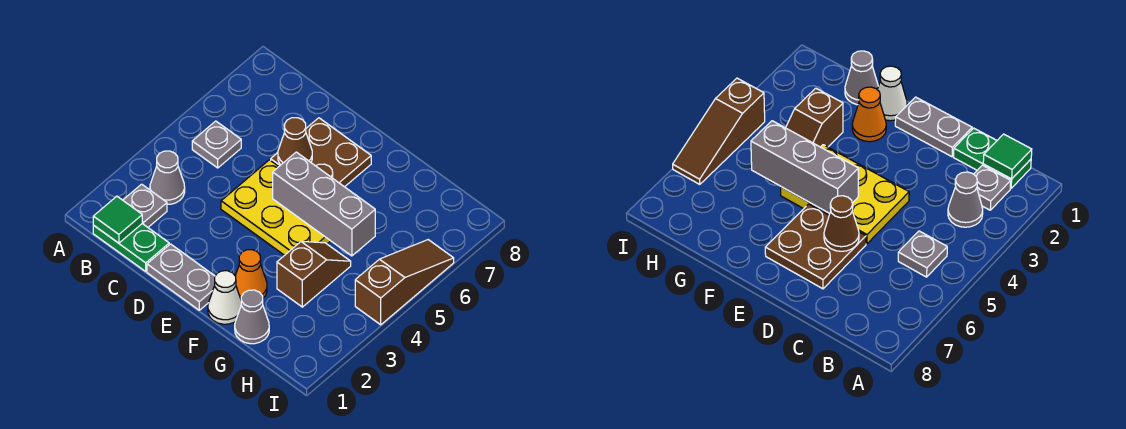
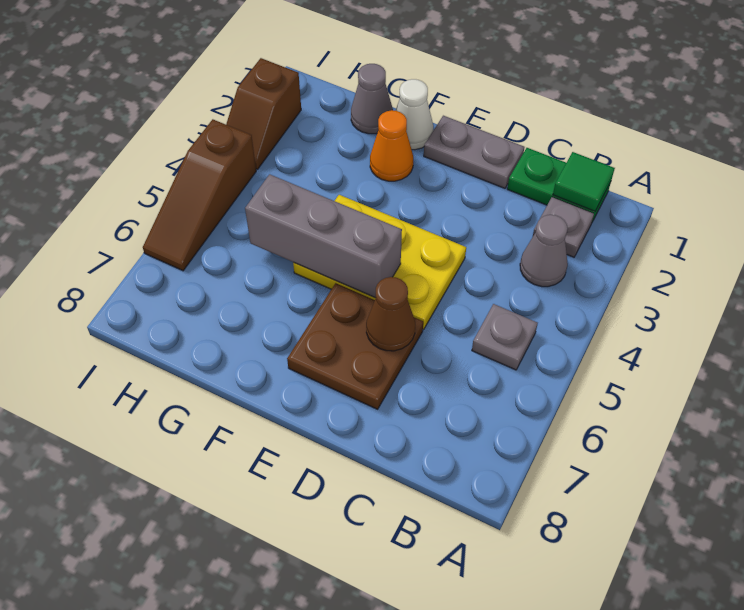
brown slope G3:G4 level 1 top 3 -> brown slope I2:I3 level 1 top 2

